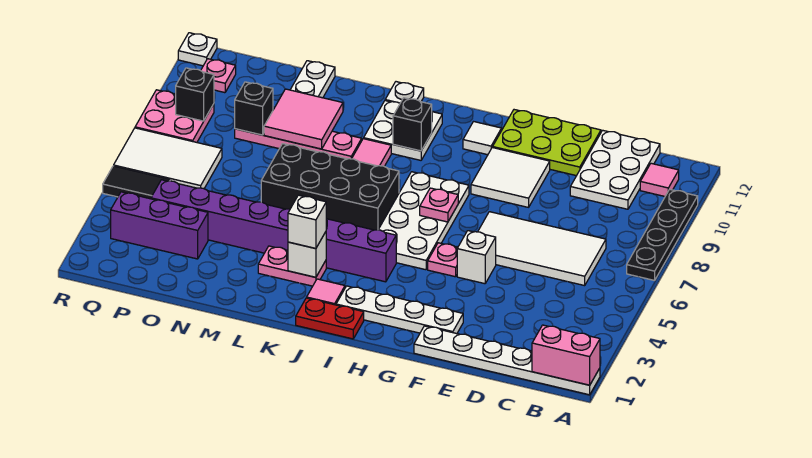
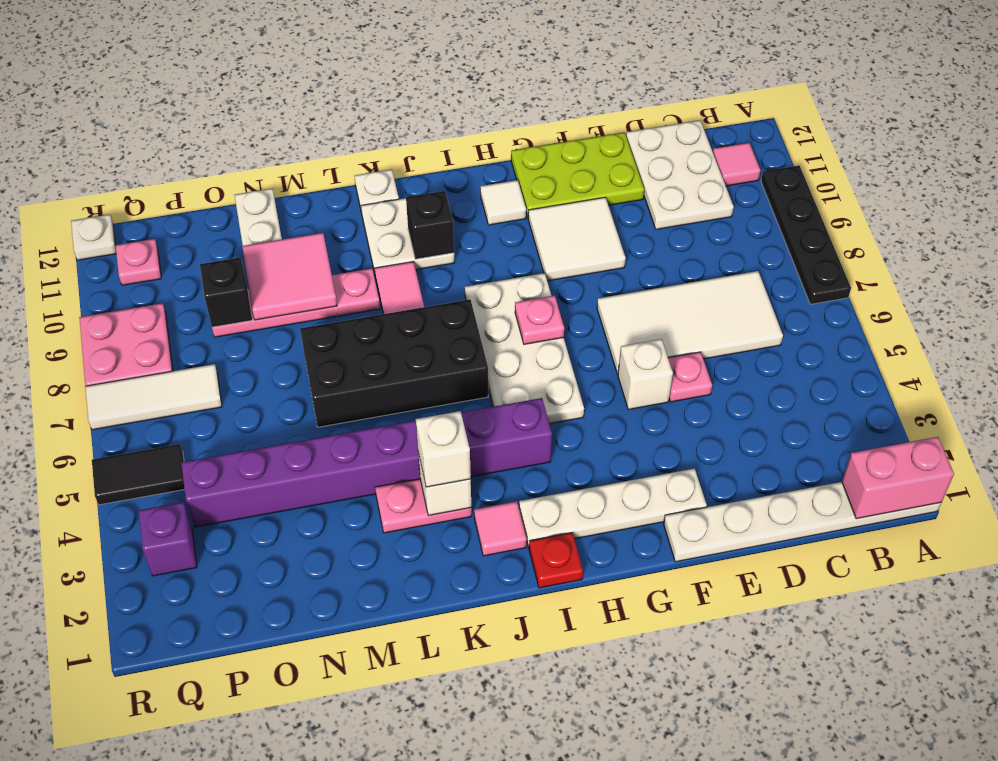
pink plate G5 level 1 -> pink plate E5 level 1
red plate I1:J1 level 1 -> red plate I1 level 1
purple brick O3:Q3 level 1 -> purple brick Q3 level 1
white tile P6:R7 level 1 -> white tile P7:R7 level 1
black brick Q9 level 2 -> none

